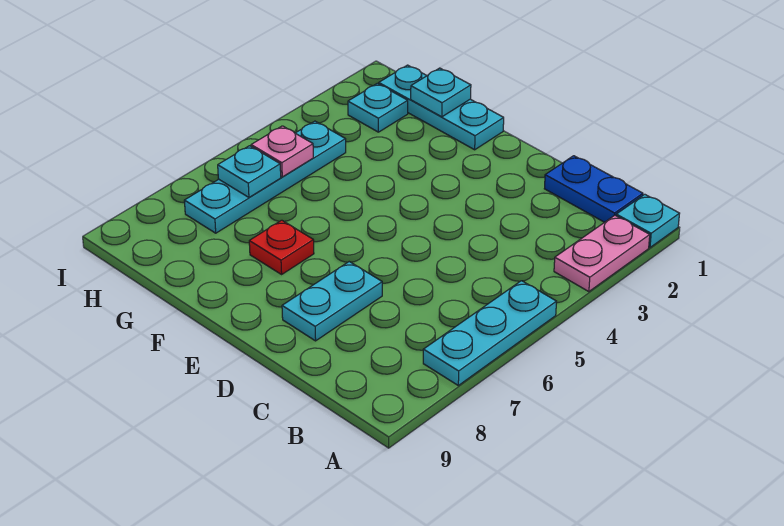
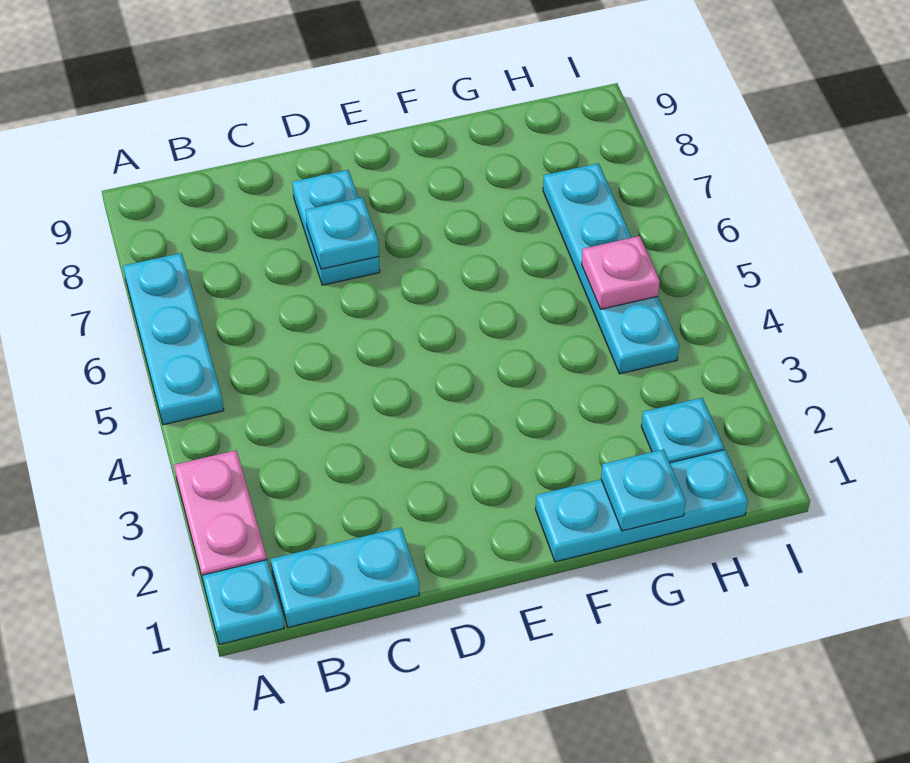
blue plate B1:C1 level 1 -> cyan plate B1:C1 level 1
red plate F7 level 1 -> none
cyan plate H6 level 2 -> cyan plate D7 level 2

